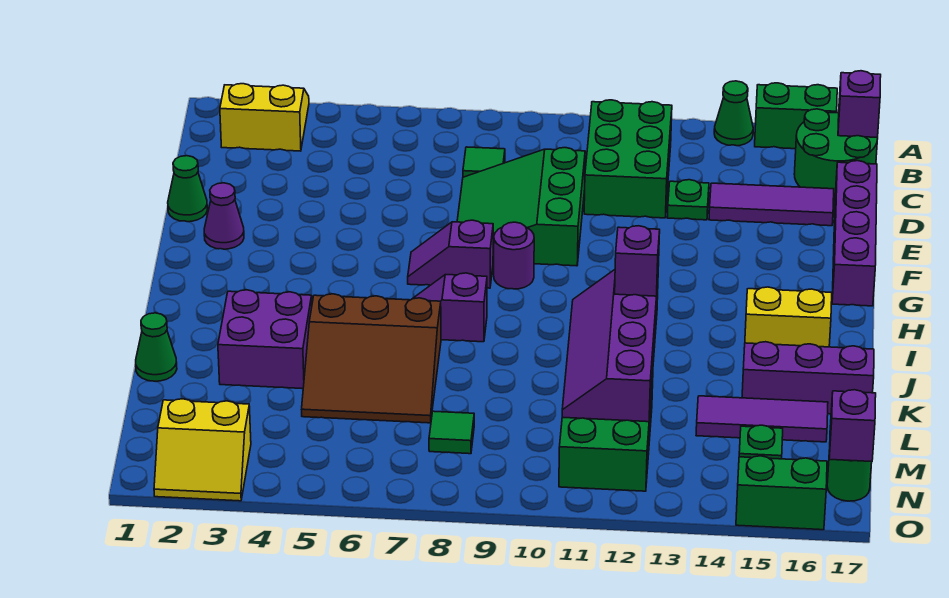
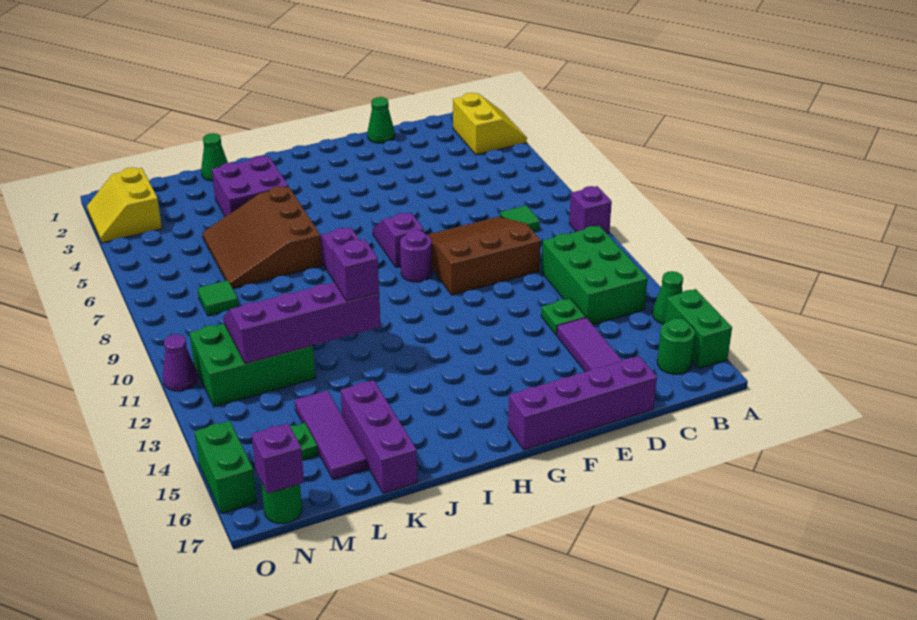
green brick B11:D12 level 1 -> green brick B11:C13 level 1
green round brick B16:C17 level 1 -> green round brick B16 level 1
purple brick B17 level 2 -> purple brick A9 level 1
green slope D8:F10 level 1 top 10 -> brown slope D8:F10 level 1 top 10
purple cone F2 level 1 -> purple cone O11 level 1
yellow brick I15:I16 level 1 -> none

